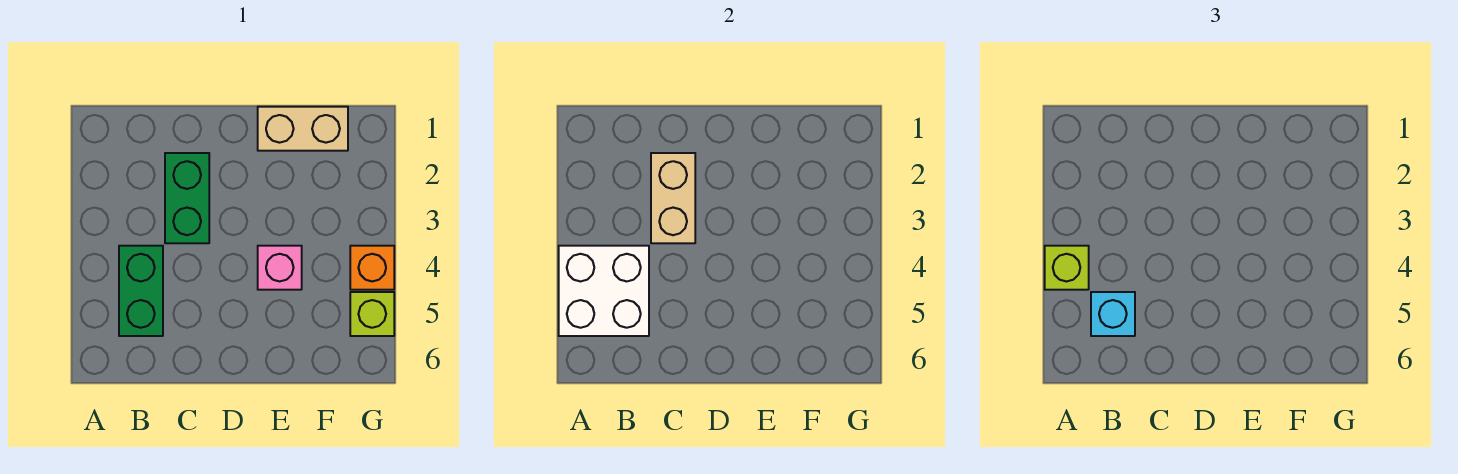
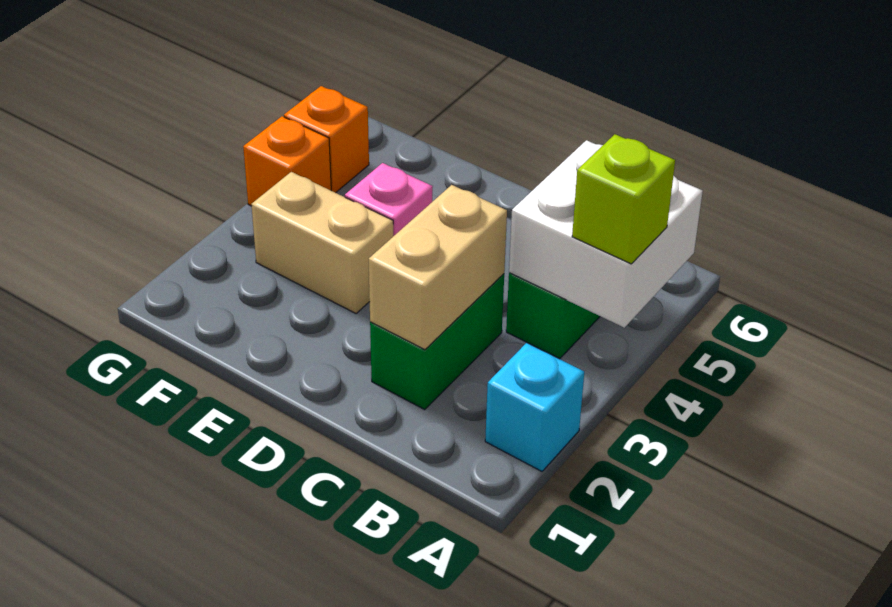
cyan brick B5 level 3 -> cyan brick A2 level 1
tan brick E1:F1 level 1 -> tan brick E3:F3 level 1
lime brick G5 level 1 -> orange brick G5 level 1

